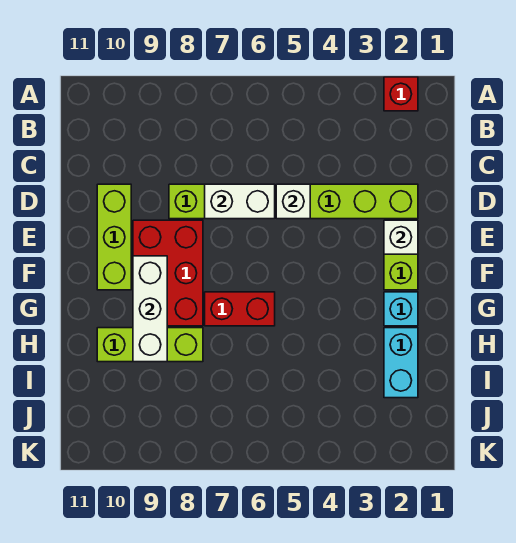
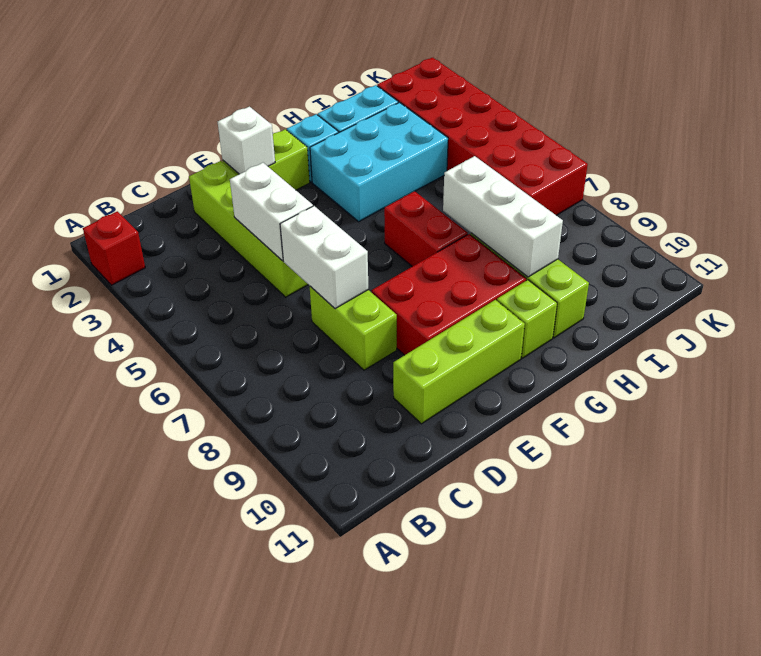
white brick D5 level 2 -> white brick D4:D5 level 2
white brick F9:H9 level 2 -> white brick H7:H9 level 2
none -> cyan brick G3:I4 level 1
none -> lime brick G10 level 1
none -> red brick J2:K7 level 1

